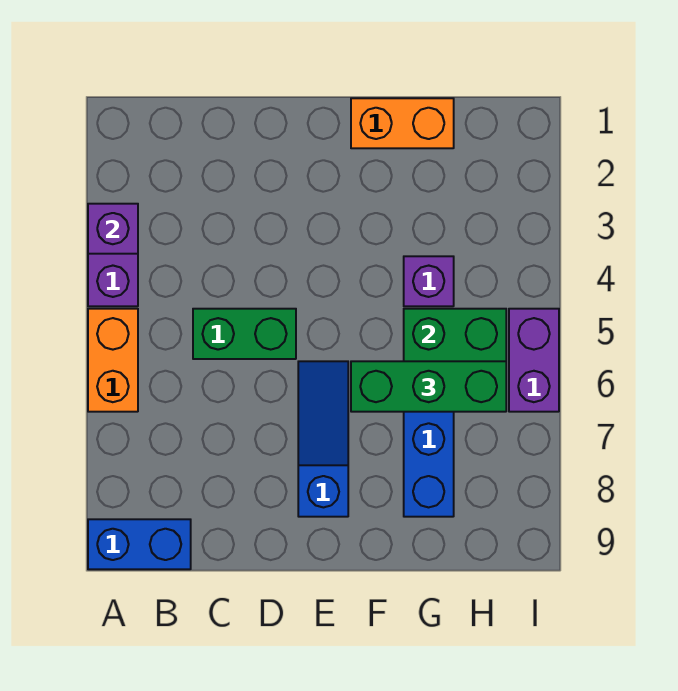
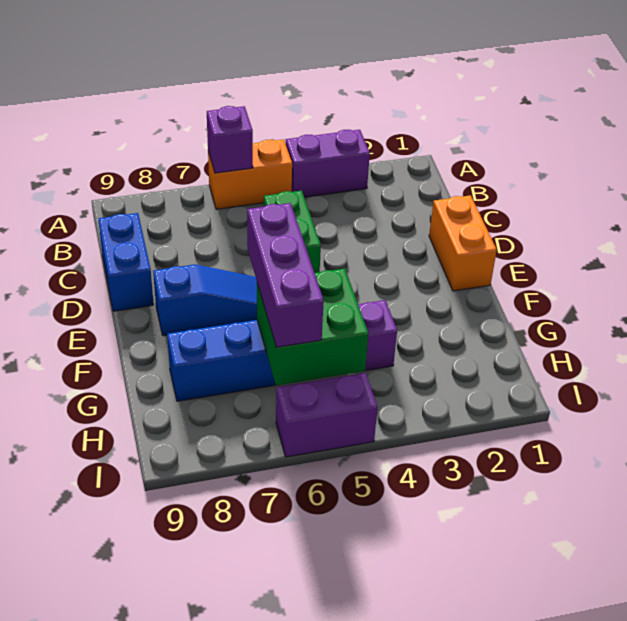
purple brick A3 level 2 -> purple brick A6 level 2
blue brick A9:B9 level 1 -> blue brick C9:D9 level 1
orange brick F1:G1 level 1 -> orange brick D1:E1 level 1
green brick F6:H6 level 3 -> purple brick F6:H6 level 3

